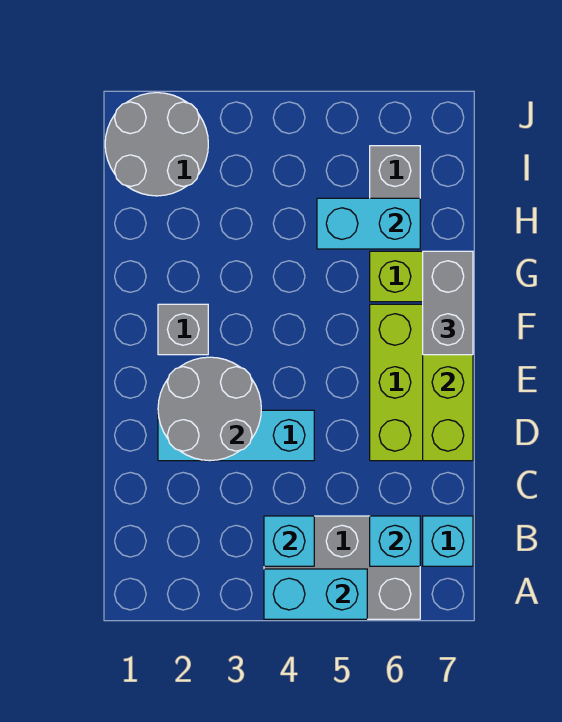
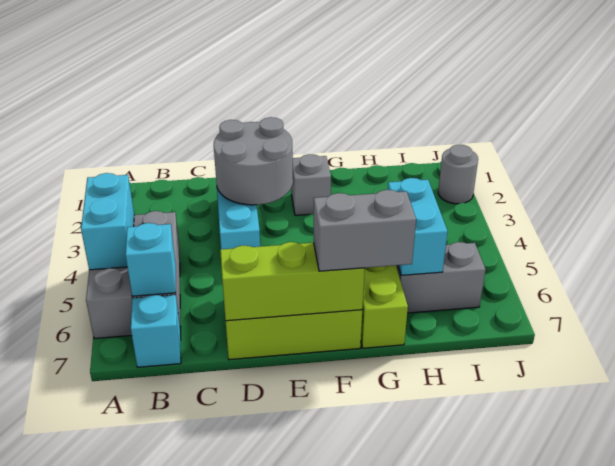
cyan brick B4 level 2 -> none
grey round brick I1:J2 level 1 -> grey round brick J2 level 1

